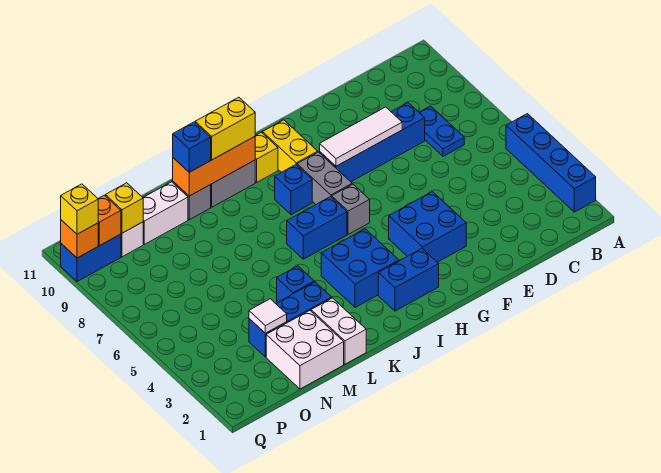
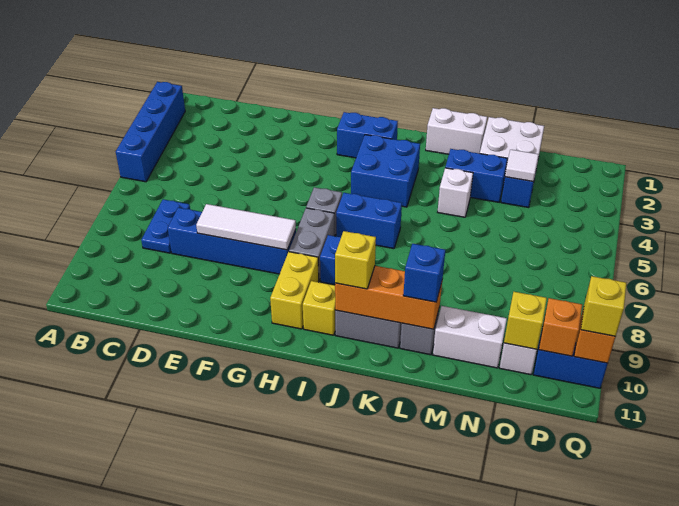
blue brick F3:G4 level 1 -> none
yellow brick J10:K10 level 3 -> yellow brick J10 level 3
white brick L1:L2 level 1 -> white brick K1:L1 level 1
blue brick L4 level 1 -> white brick L4 level 1

